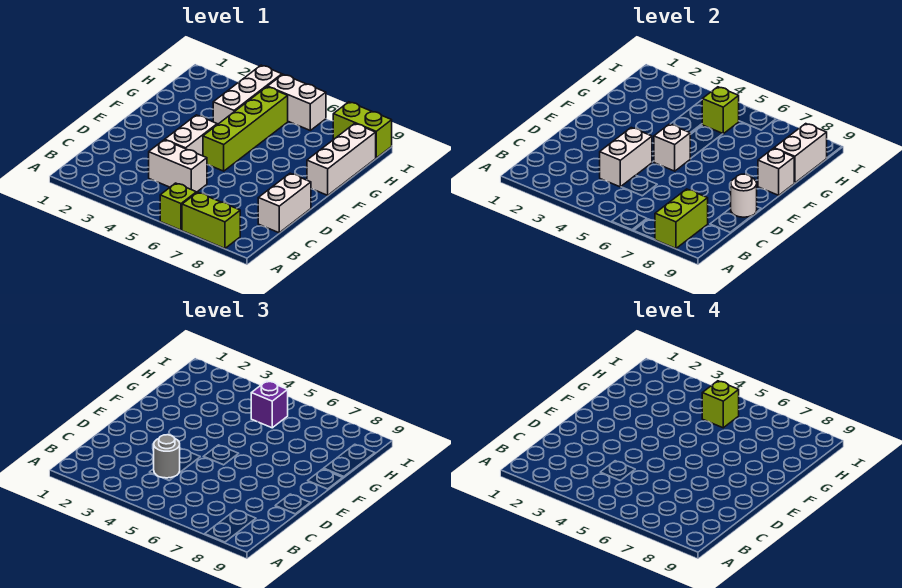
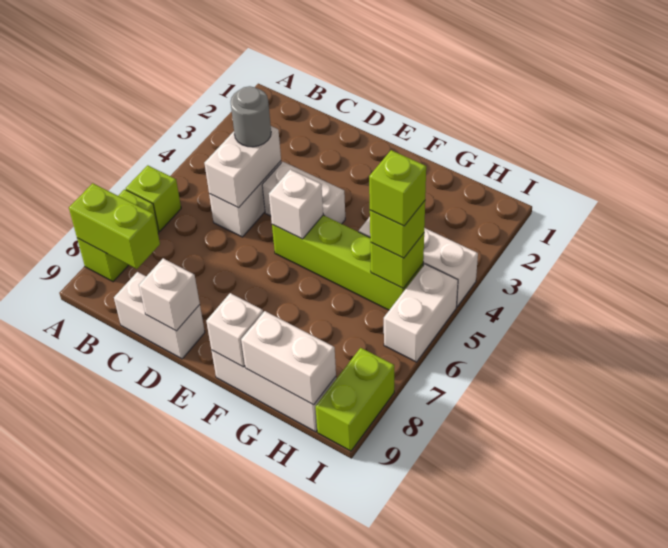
white brick C4:D4 level 2 -> white brick C4:C5 level 2
white round brick D9 level 2 -> white brick D9 level 2
purple brick H5 level 3 -> lime brick H5 level 3

